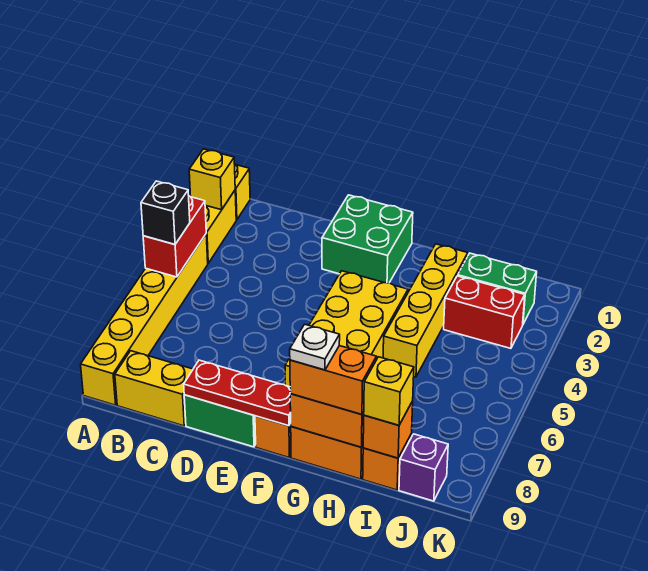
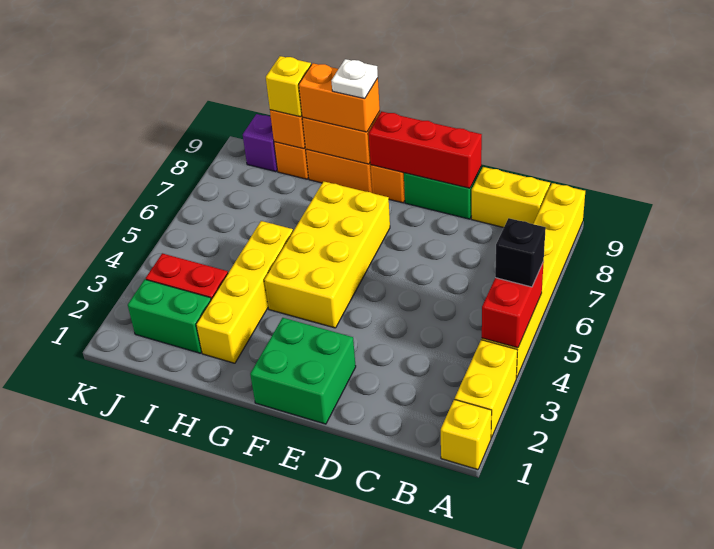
yellow brick A2 level 2 -> none
red plate D9:F9 level 2 -> red brick D9:F9 level 2

